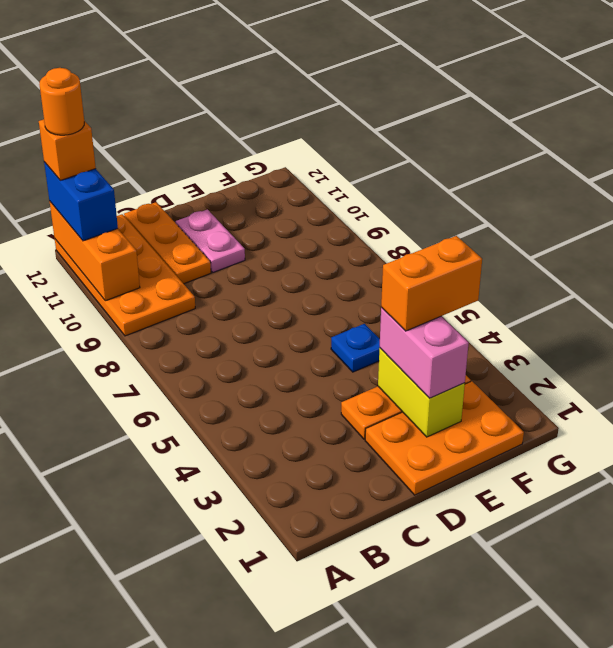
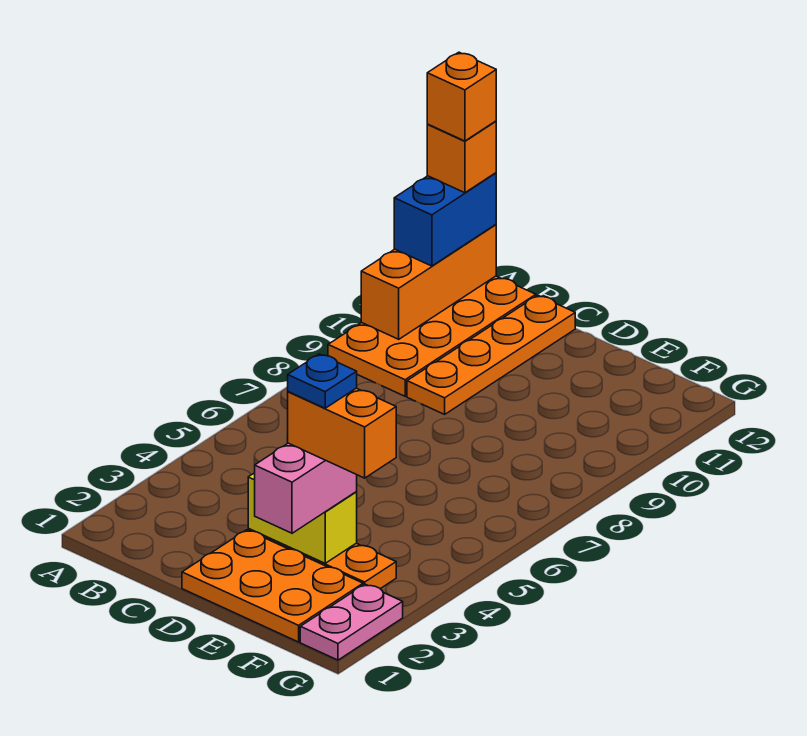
orange round brick A12 level 5 -> orange brick A12 level 5
orange plate C10:C12 level 1 -> orange plate C9:C12 level 1
pink plate D10:D11 level 1 -> pink plate G1:G2 level 1
yellow brick E2:E3 level 2 -> yellow brick D3:E3 level 2
blue plate E5 level 1 -> blue plate E3 level 5

